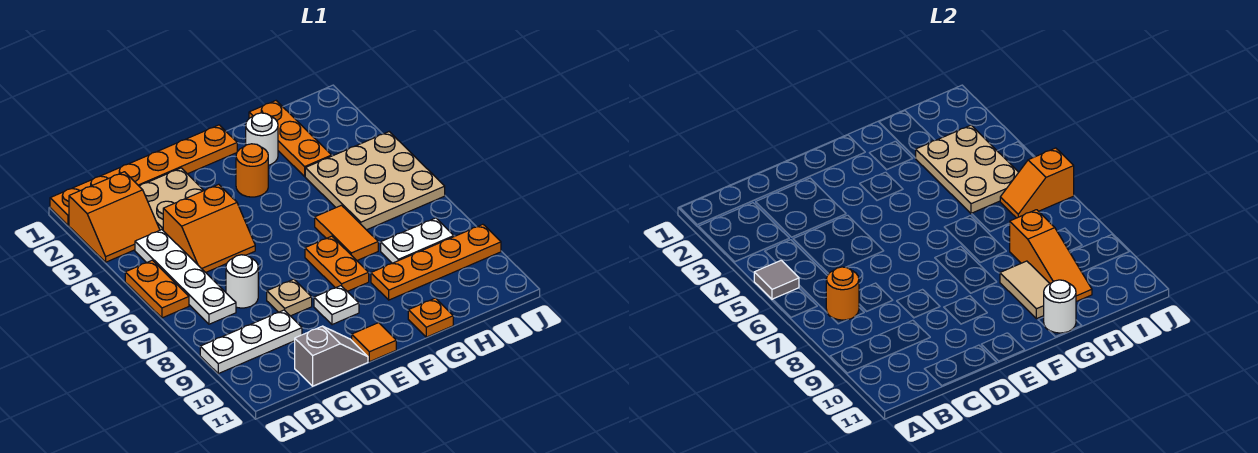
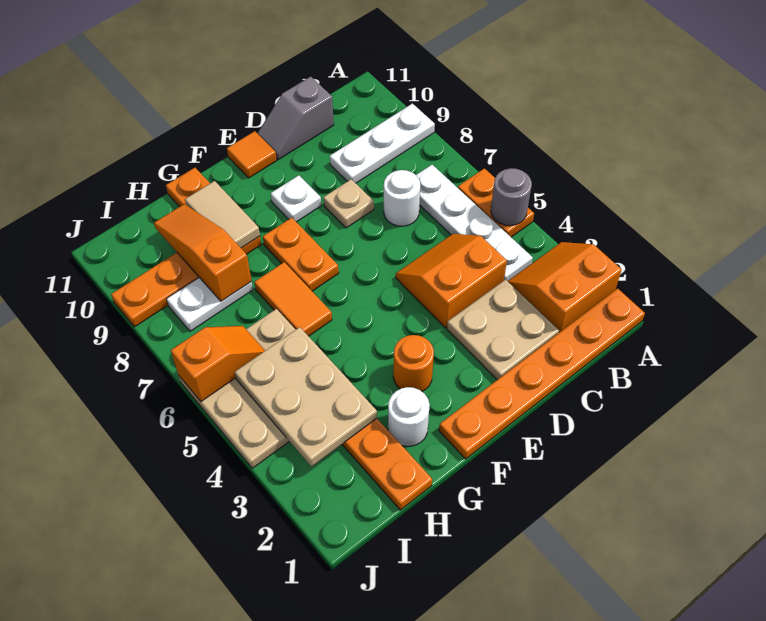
grey tile A5 level 2 -> grey round brick A5 level 2
orange round brick B7 level 2 -> none
white round brick G11 level 2 -> none

